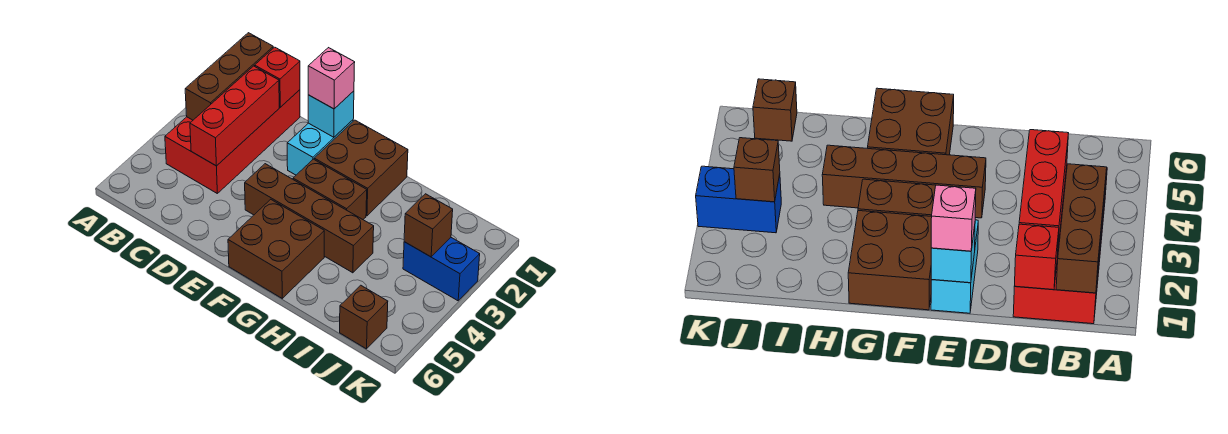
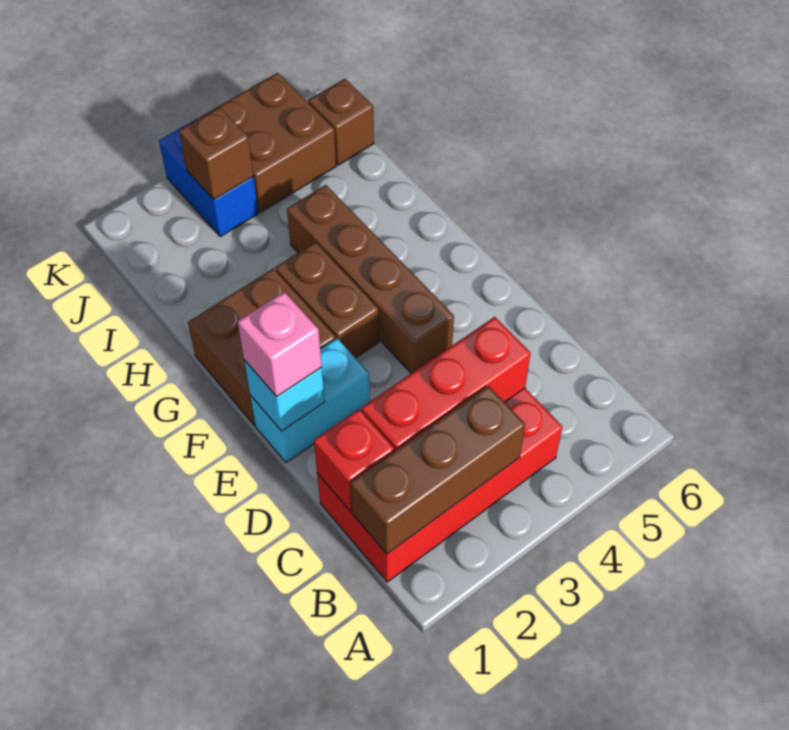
brown brick F5:G6 level 1 -> brown brick J4:K5 level 1

